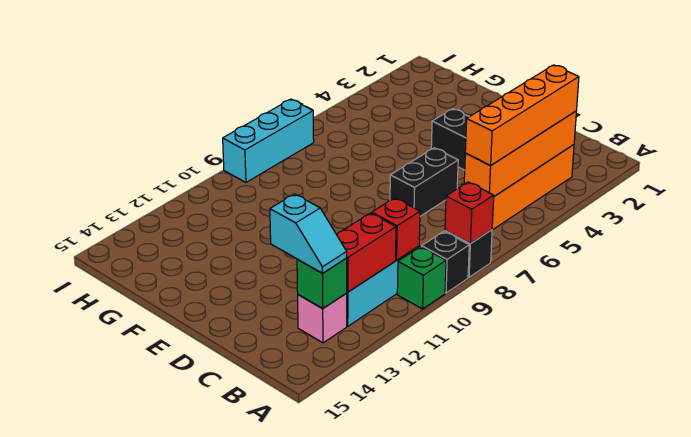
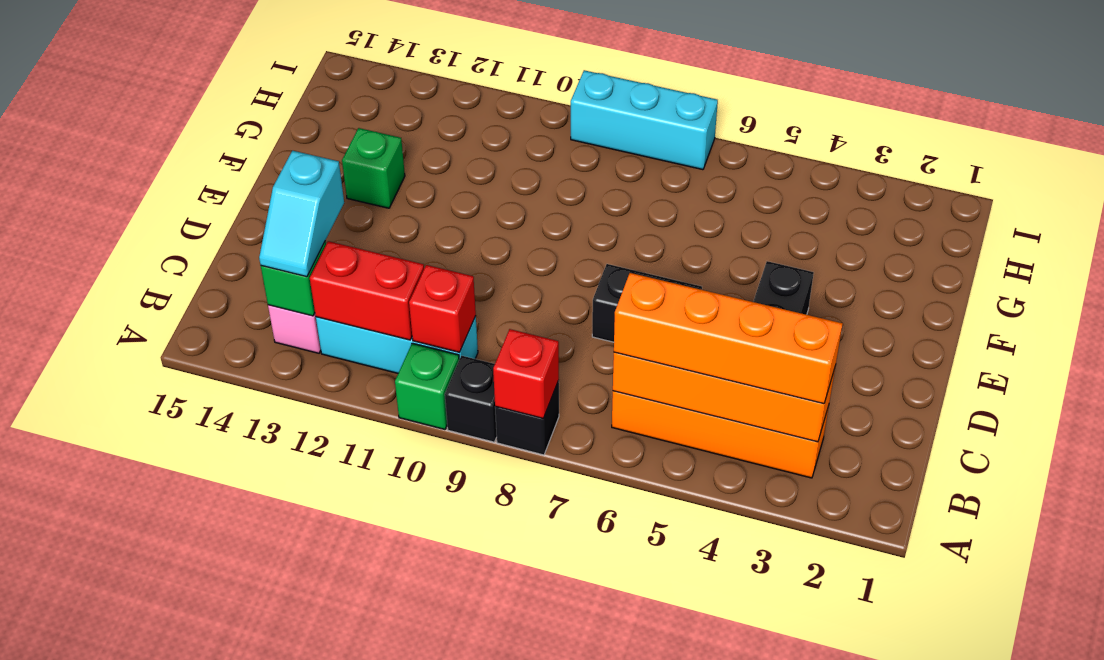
none -> green brick F13 level 1

